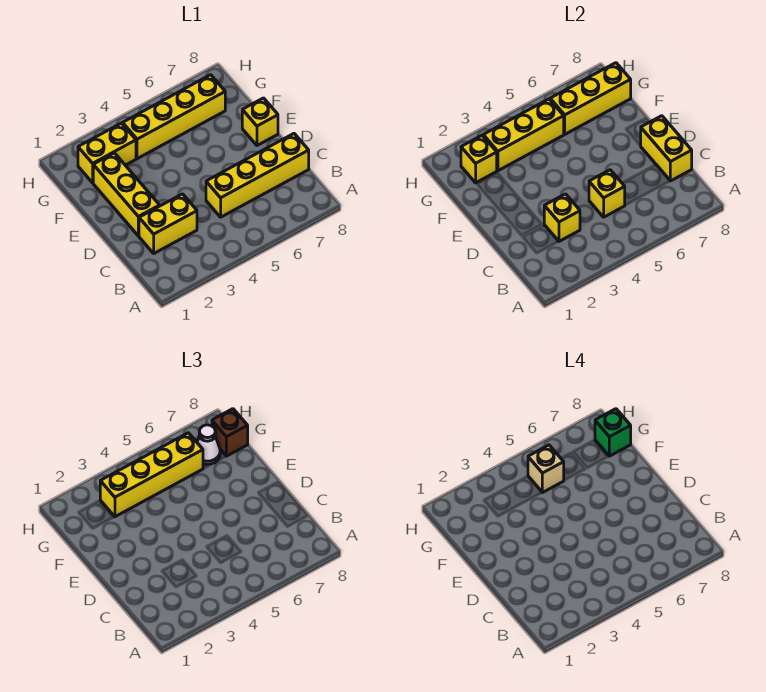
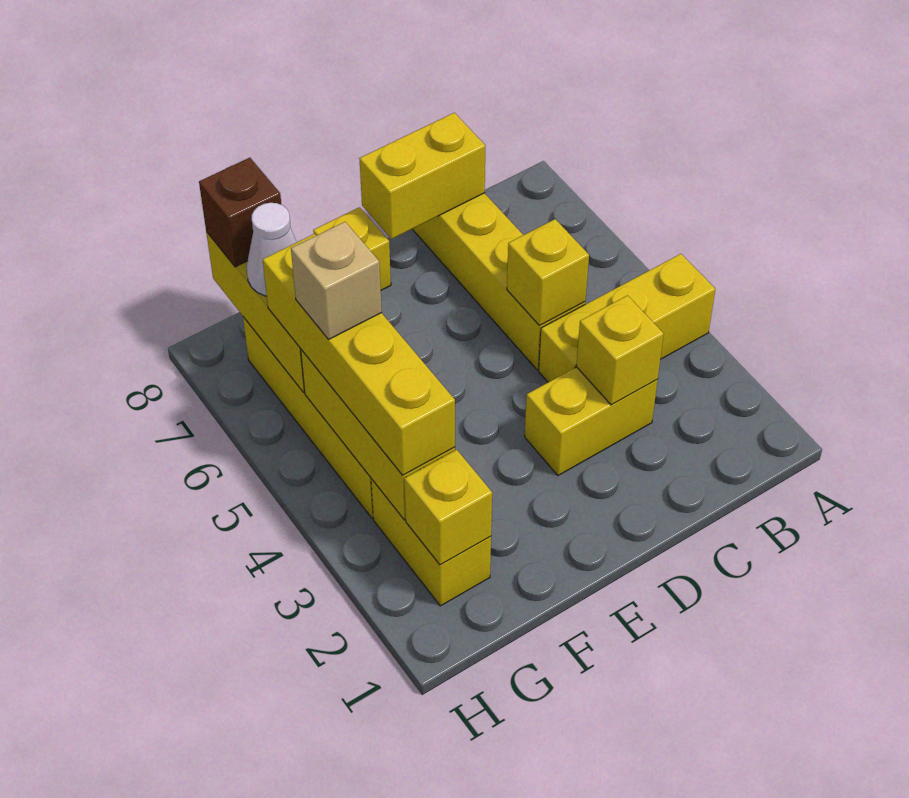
yellow brick C2:C3 level 1 -> yellow brick C3:D3 level 1
yellow brick D2:F2 level 1 -> yellow brick A4:C4 level 1
green brick G8 level 4 -> none

